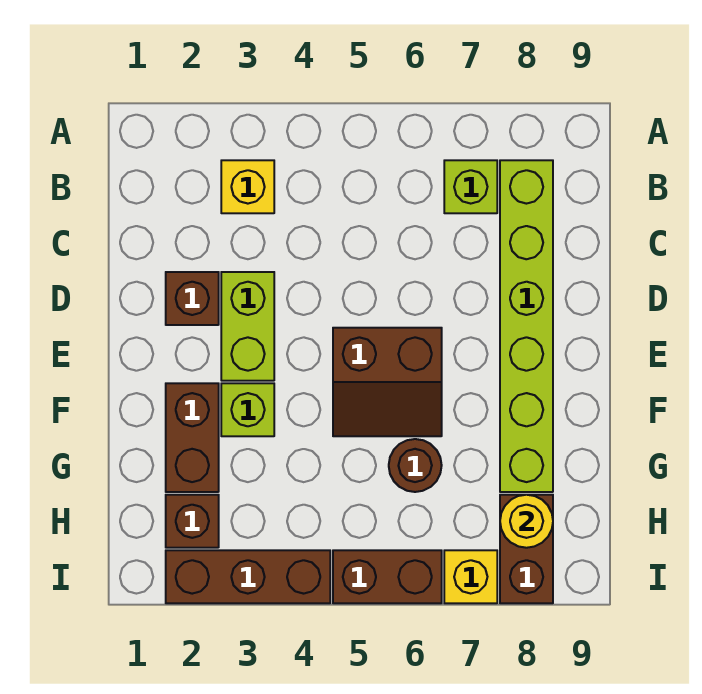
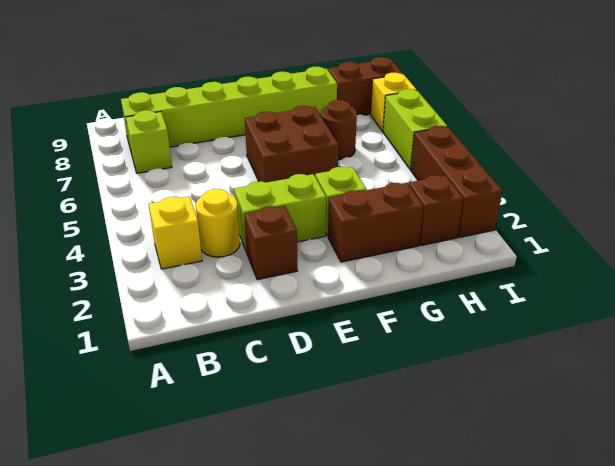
brown slope E5:F6 level 1 top E -> brown brick E5:F6 level 1
yellow round brick H8 level 2 -> yellow round brick C3 level 1
brown brick I5:I6 level 1 -> lime brick I5:I6 level 1

